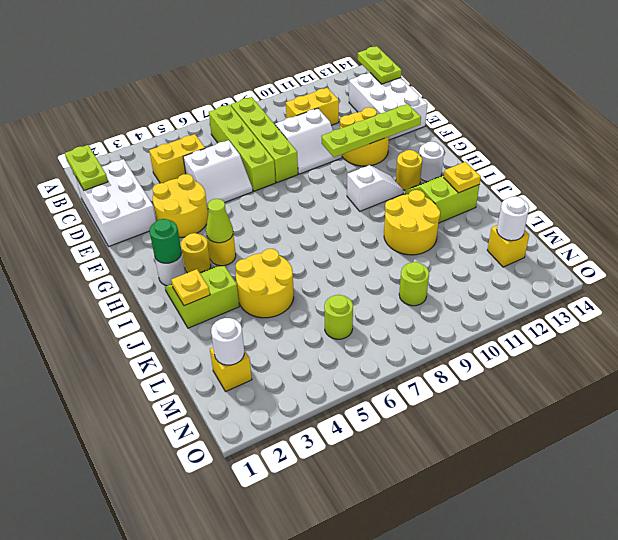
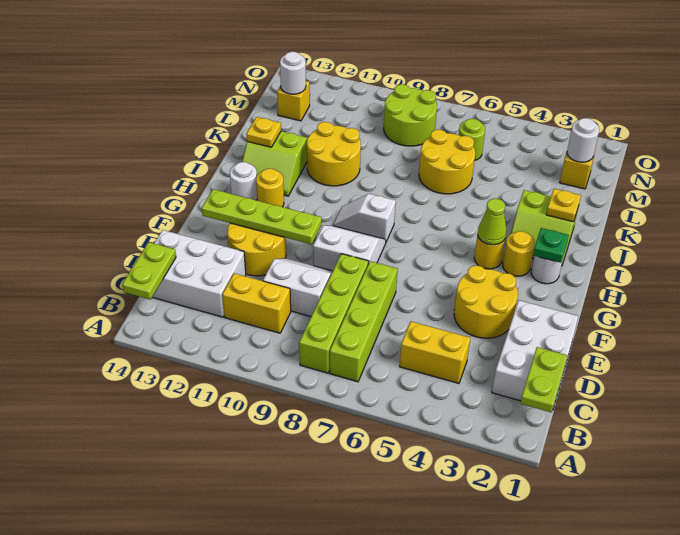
white brick C13:E14 level 1 -> white brick C12:D14 level 1
white slope D5:E6 level 1 top D -> white slope F8:G9 level 1 top F
green round brick H2 level 2 -> green plate H2 level 2
white slope H10:H11 level 1 top 10 -> white slope H8:H9 level 1 top 8
yellow round brick J4:K5 level 1 -> yellow round brick K6:L7 level 1
lime round brick M9 level 1 -> lime round brick M8:N9 level 1

